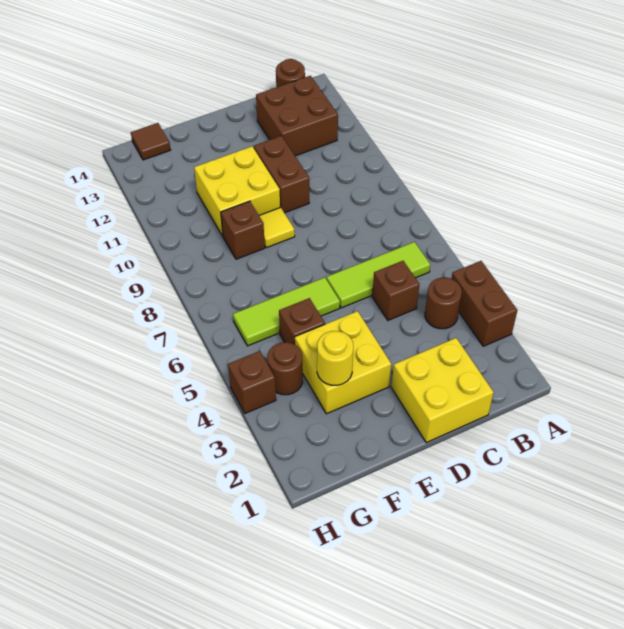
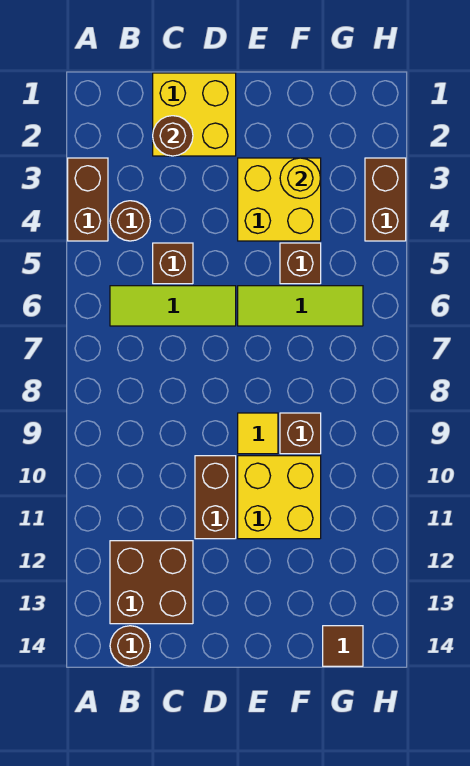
brown round brick G4 level 1 -> brown round brick C2 level 2
brown brick H4 level 1 -> brown brick H3:H4 level 1

